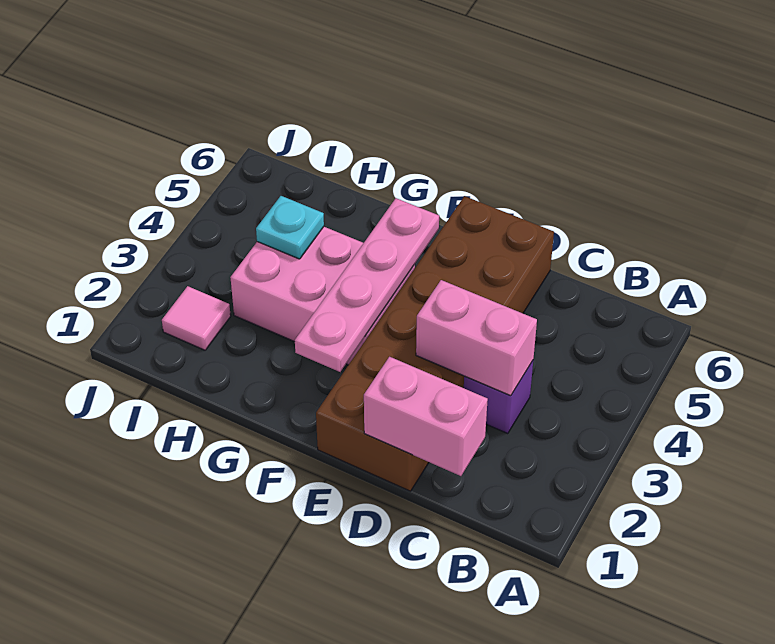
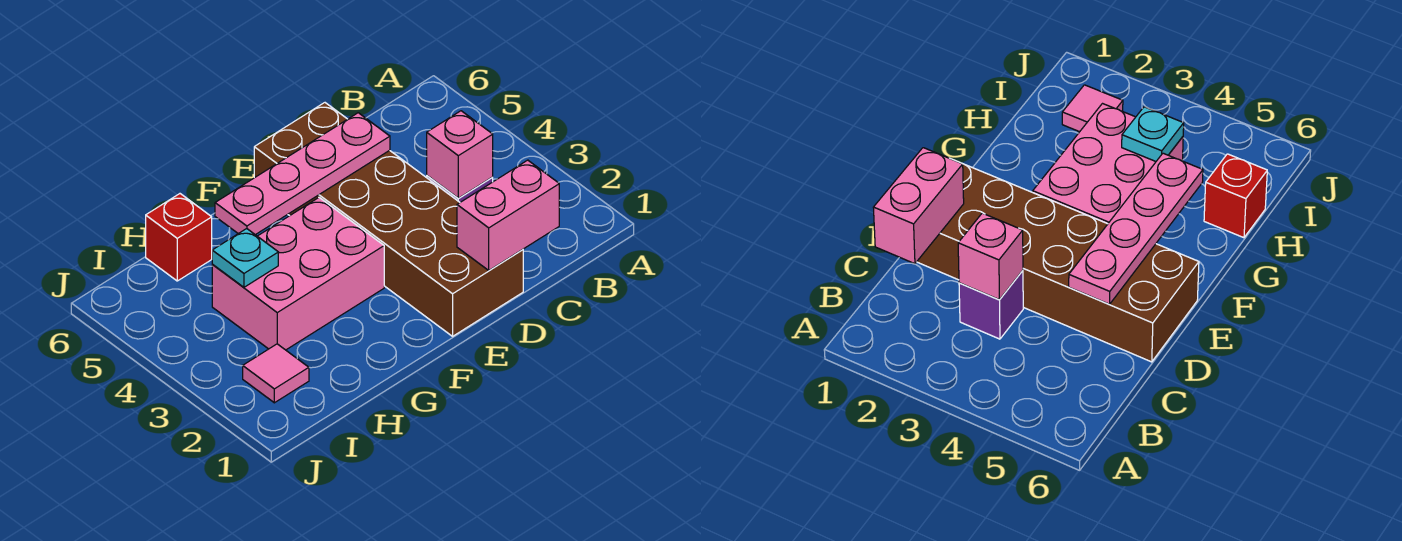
pink brick C3:D3 level 2 -> pink brick C3 level 2
pink plate F2:F5 level 2 -> pink plate D5:G5 level 2
none -> red brick H6 level 1

